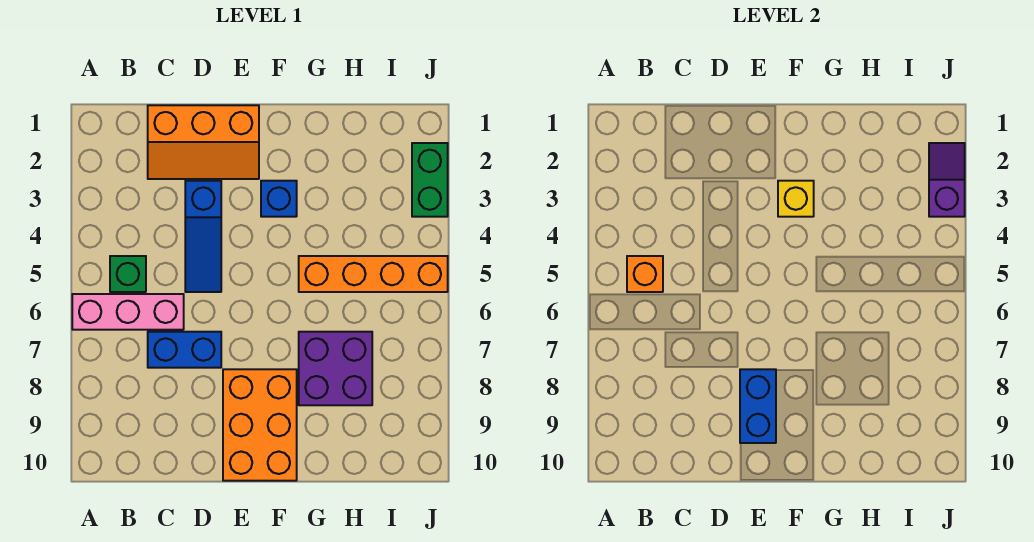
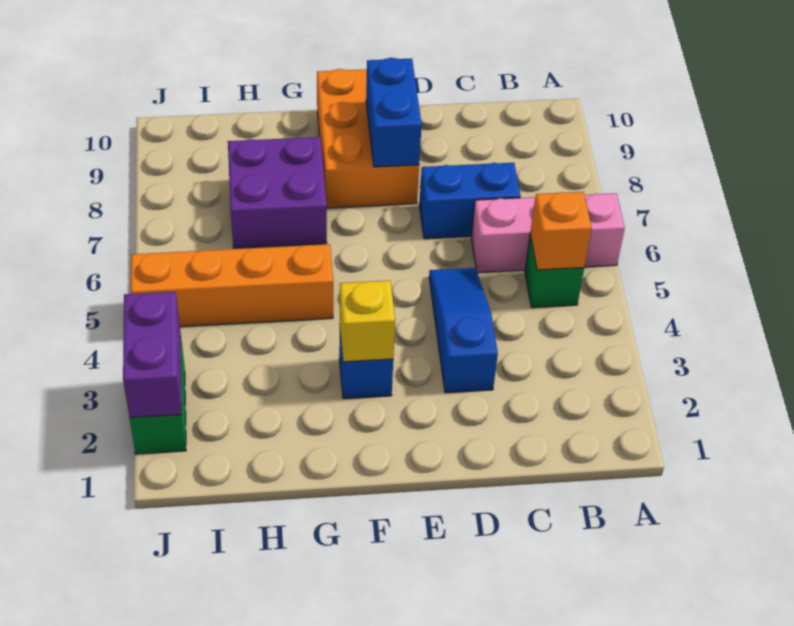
orange slope C1:E2 level 1 top 1 -> none
purple slope J2:J3 level 2 top 3 -> purple brick J2:J3 level 2

